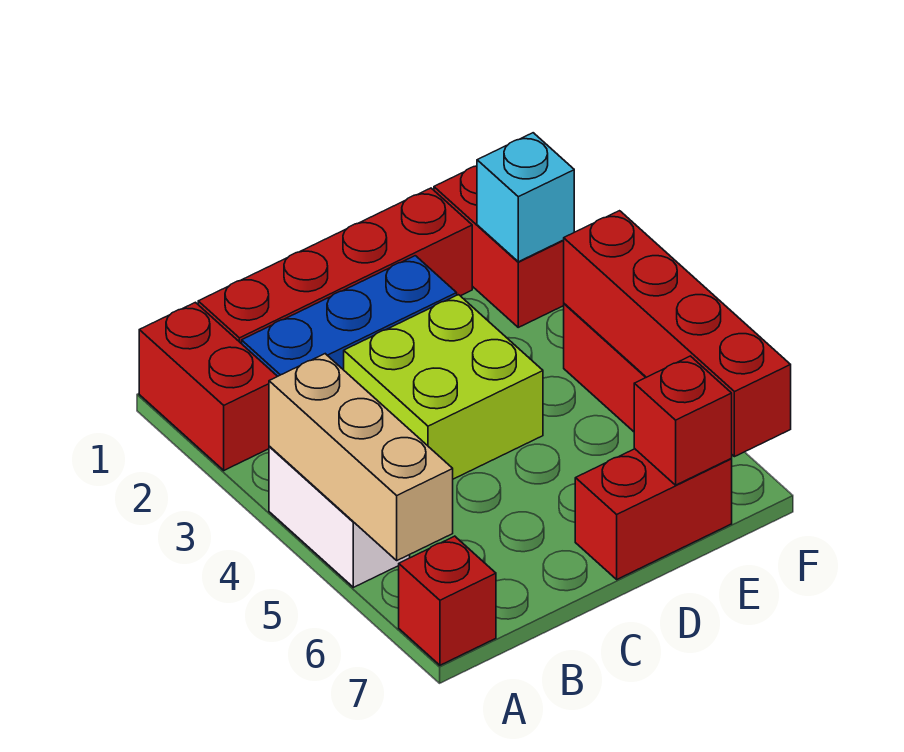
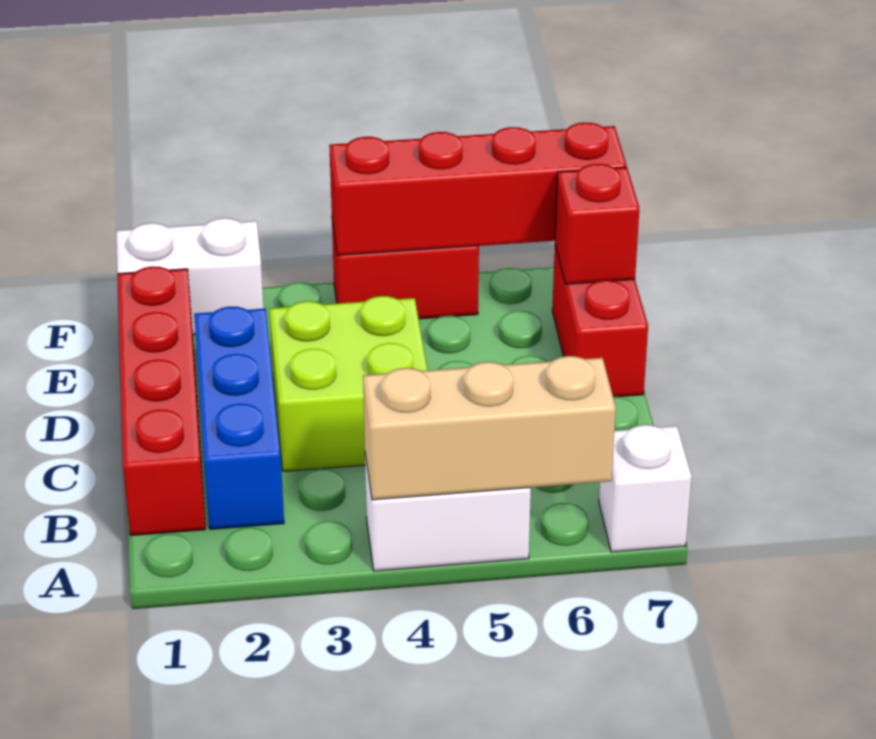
red brick A1:A2 level 1 -> none
red brick A7 level 1 -> white brick A7 level 1
red brick F1:F2 level 1 -> white brick F1:F2 level 1
cyan brick F2 level 2 -> none

